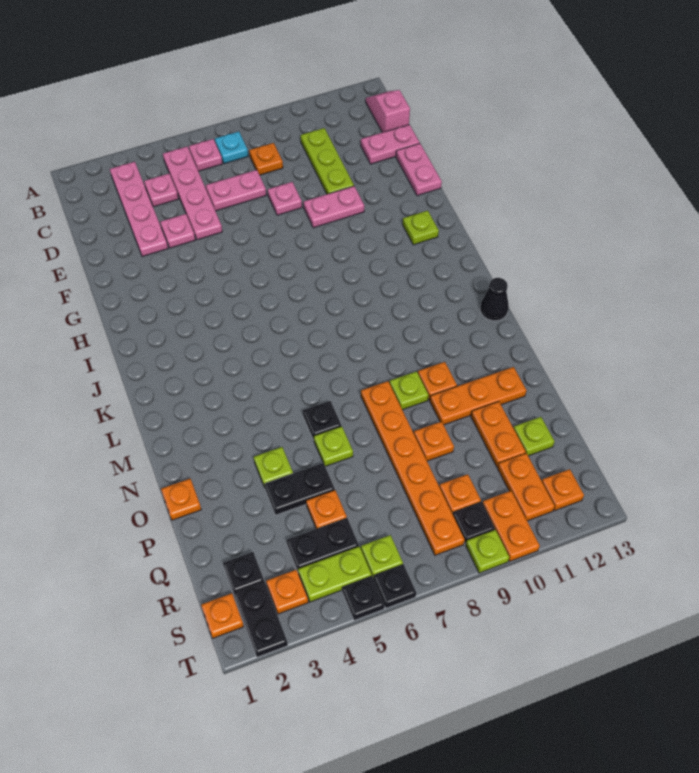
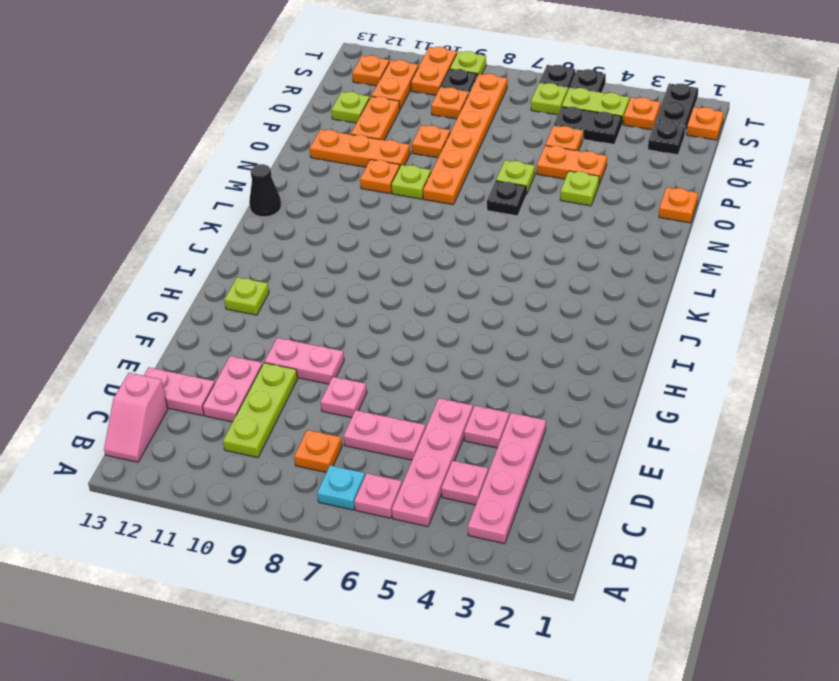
pink plate E13:F13 level 1 -> pink plate D11:E11 level 1
black plate P4:P5 level 1 -> orange plate P4:P5 level 1

